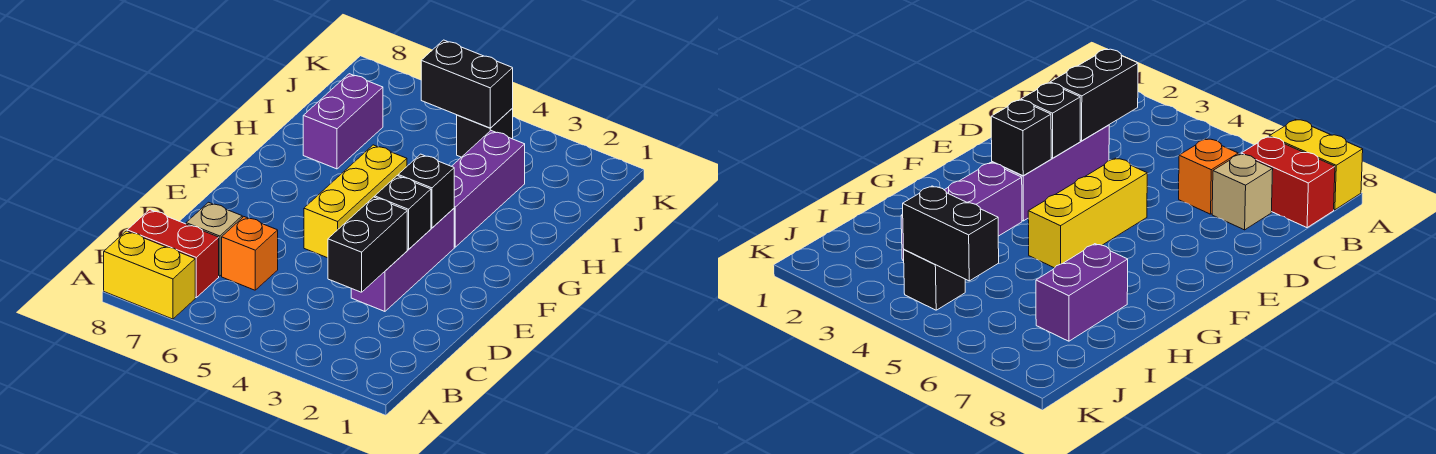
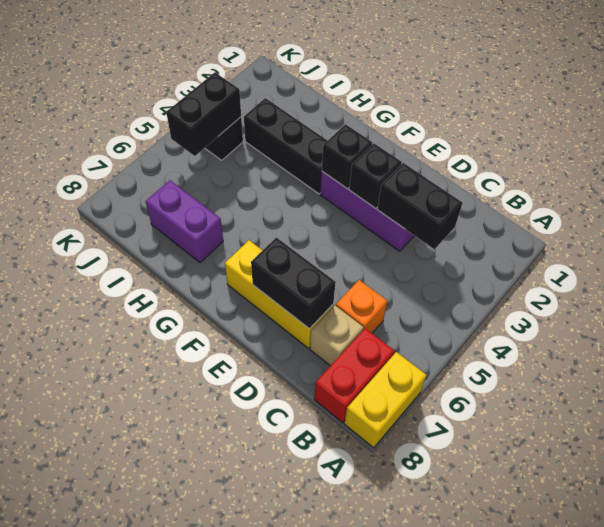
none -> black brick D7:E7 level 2
yellow brick E5:G5 level 1 -> yellow brick D7:F7 level 1
purple brick G3:I3 level 1 -> black brick G3:I3 level 1

